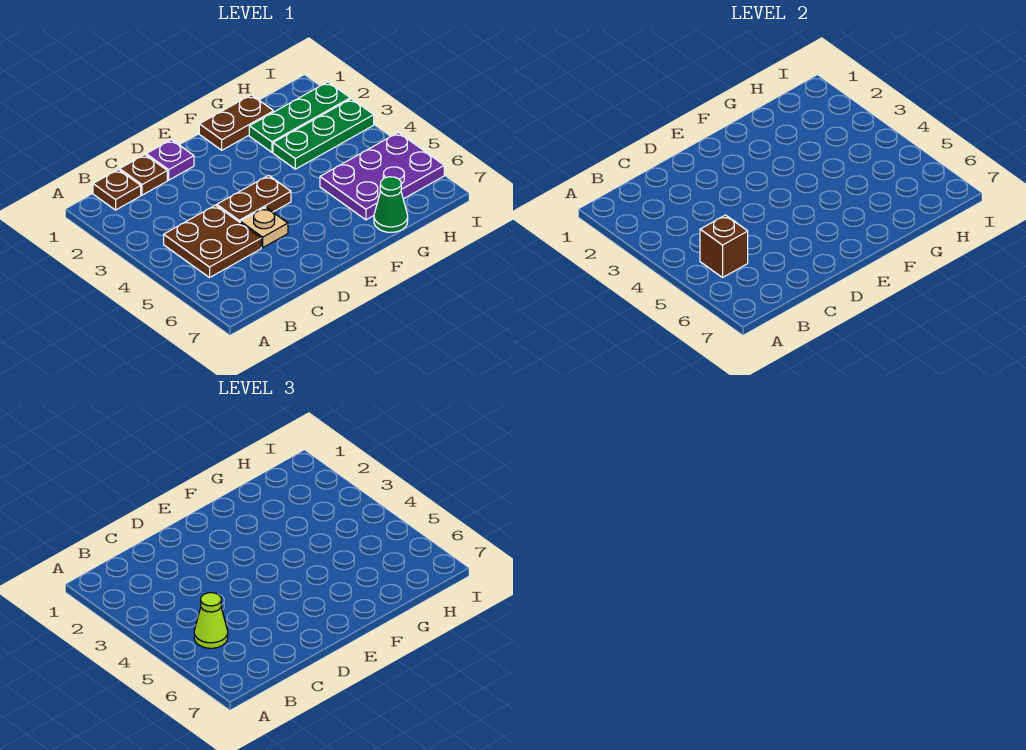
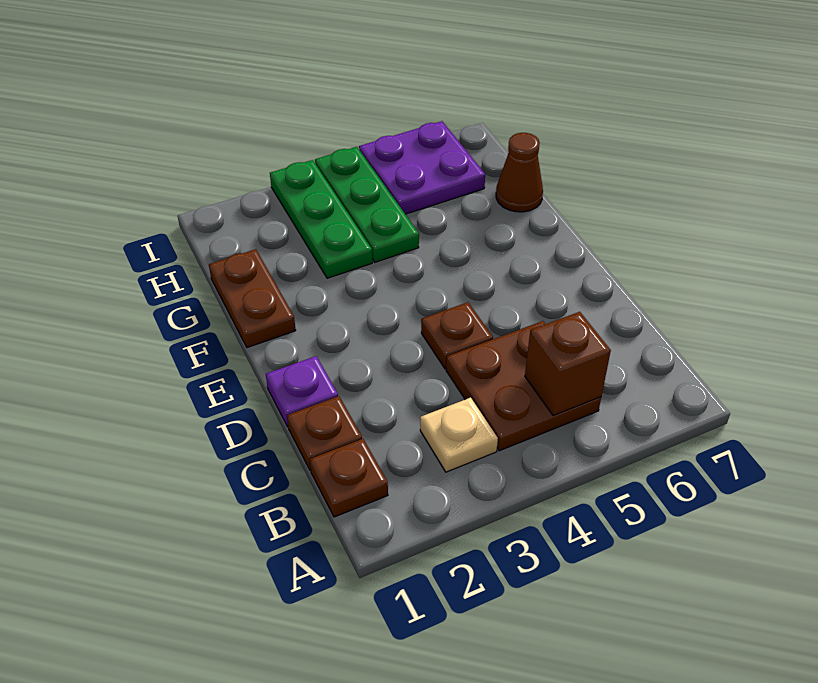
lime cone B5 level 3 -> none
brown plate D4:E4 level 1 -> brown plate D4 level 1
tan plate D5 level 1 -> tan plate B3 level 1
green plate G2:I2 level 1 -> green plate G4:I4 level 1
purple plate G5:I6 level 1 -> purple plate H5:I6 level 1
green cone G7 level 1 -> brown cone G7 level 1

